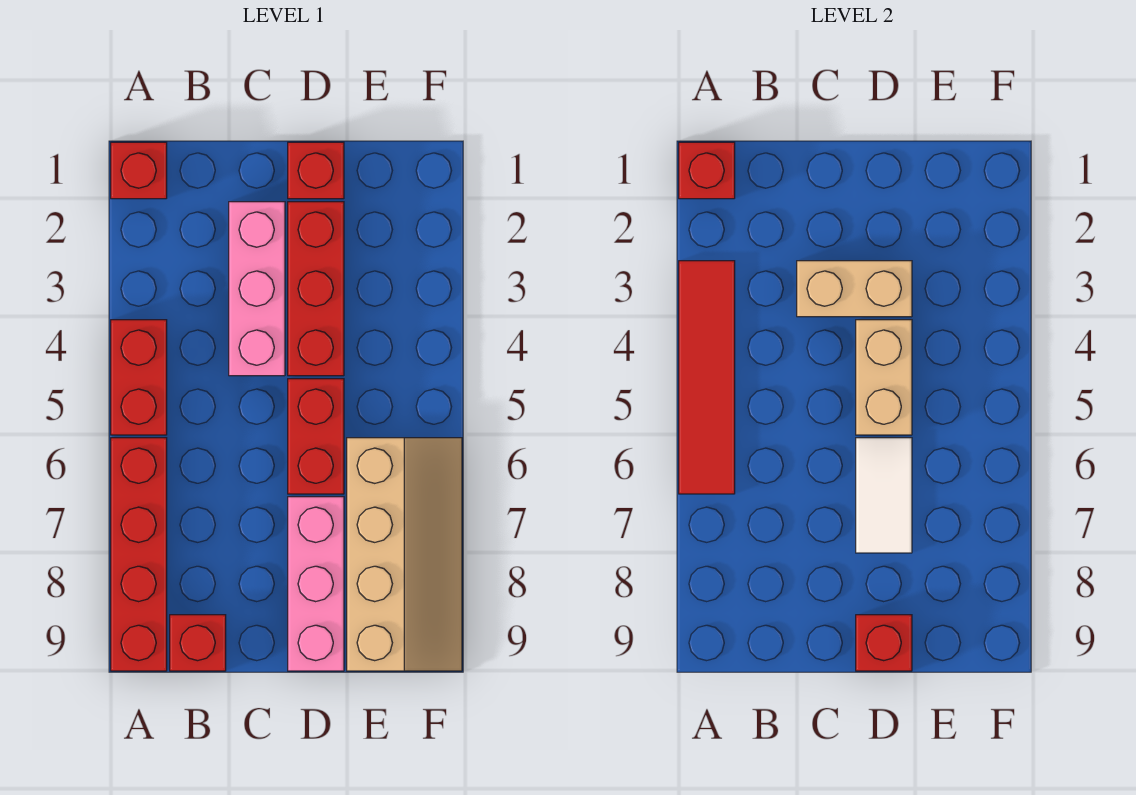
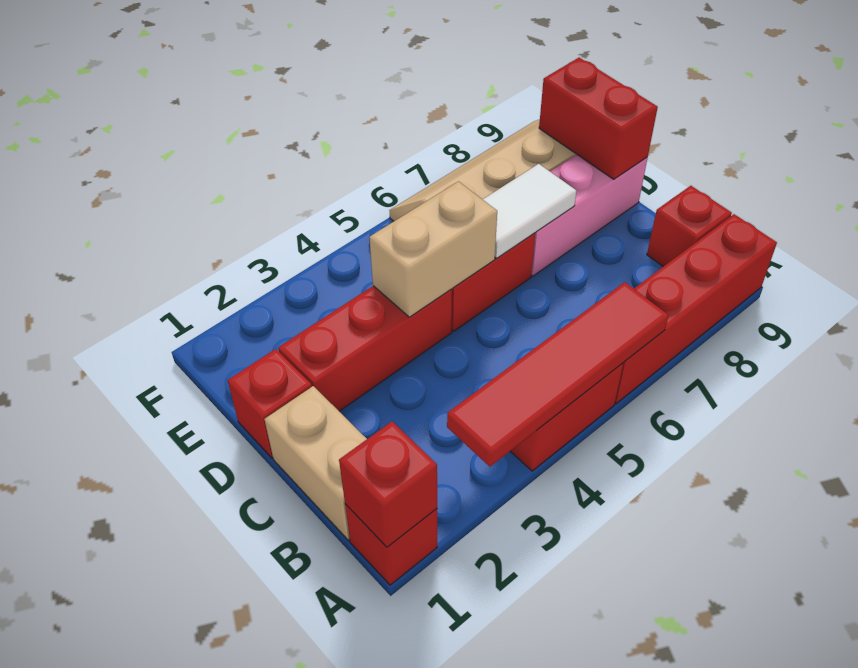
pink brick C2:C4 level 1 -> none
tan brick C3:D3 level 2 -> tan brick B1:C1 level 1
red brick D9 level 2 -> red brick D9:E9 level 2

